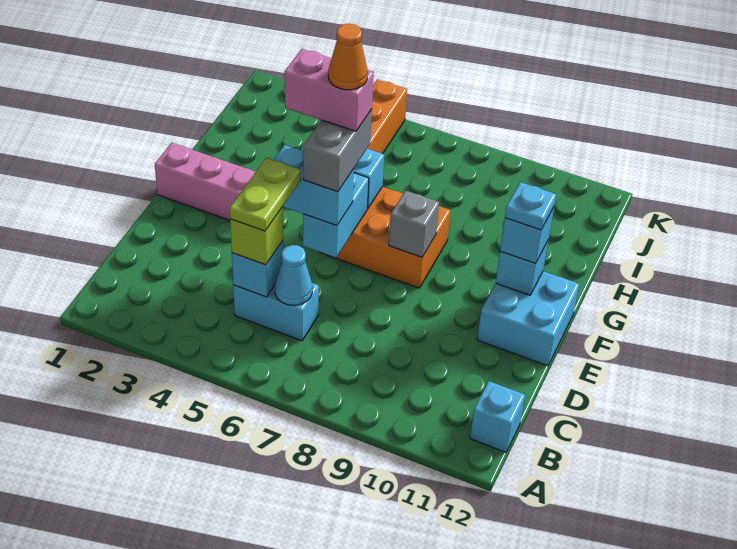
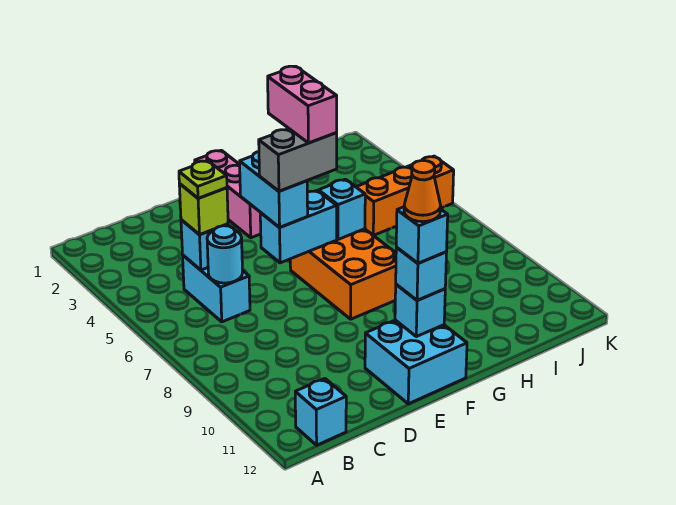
lime plate C5:D5 level 4 -> lime plate C5 level 4
cyan cone C6 level 2 -> cyan round brick C6 level 2
orange cone F6 level 6 -> orange cone F11 level 5
grey brick F8 level 2 -> none
cyan plate F11 level 4 -> cyan brick F11 level 4

